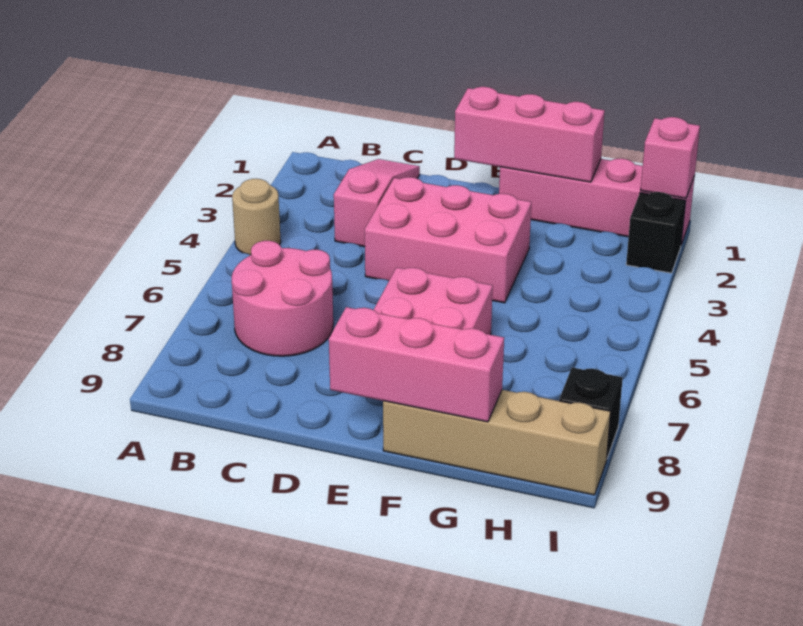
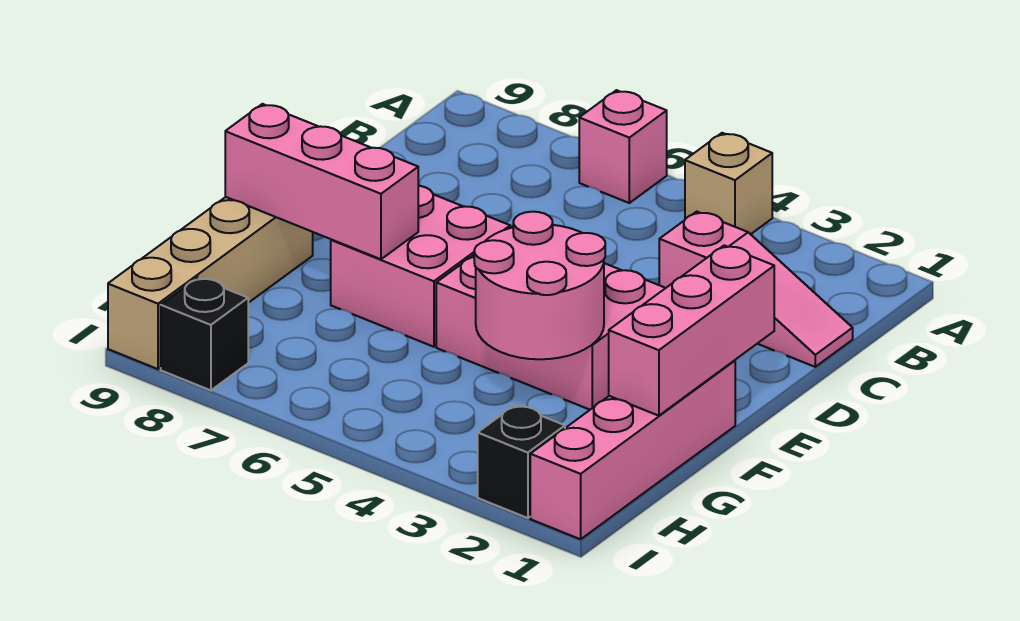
tan round brick A4 level 1 -> tan brick A4 level 1
pink round brick B6:C7 level 1 -> pink round brick F3:G4 level 2
pink brick D3:F4 level 1 -> pink brick E3:F5 level 1
pink brick E9:G9 level 2 -> pink brick F7:F9 level 2
pink brick I1 level 2 -> pink brick A6 level 1

